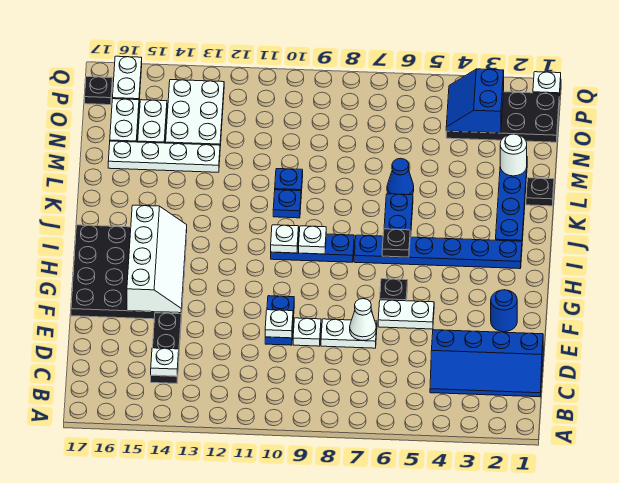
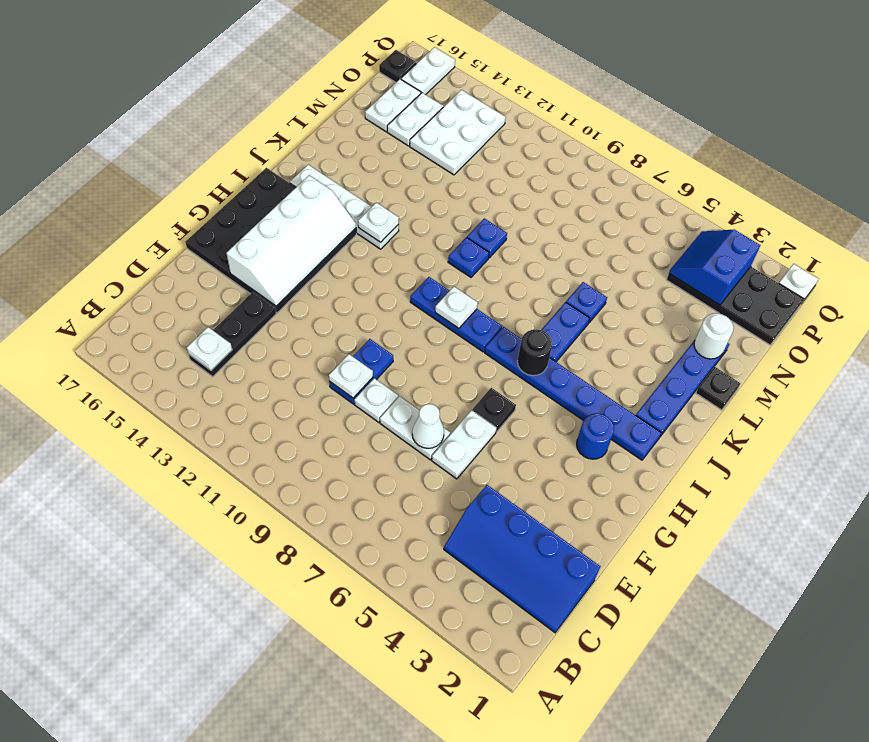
blue round brick F2 level 1 -> blue round brick H3 level 1
white plate F5:F6 level 1 -> white plate E6:F6 level 1
black plate I6 level 2 -> black round brick I6 level 2
white plate I10 level 2 -> white plate J13 level 2
blue cone L6 level 1 -> blue plate L6 level 1
white plate M13:M16 level 1 -> white plate J13:J16 level 1

